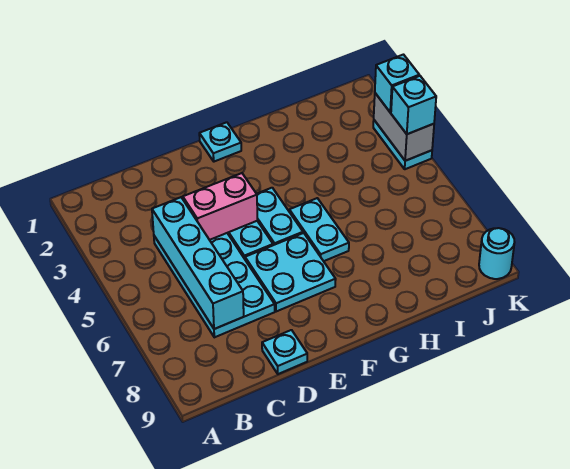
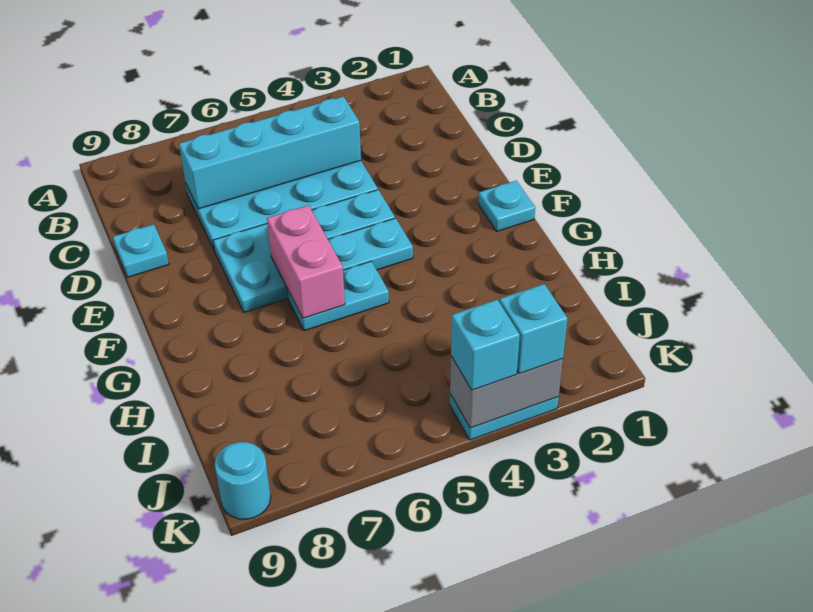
pink brick D4:E4 level 2 -> pink brick F6:G6 level 2

